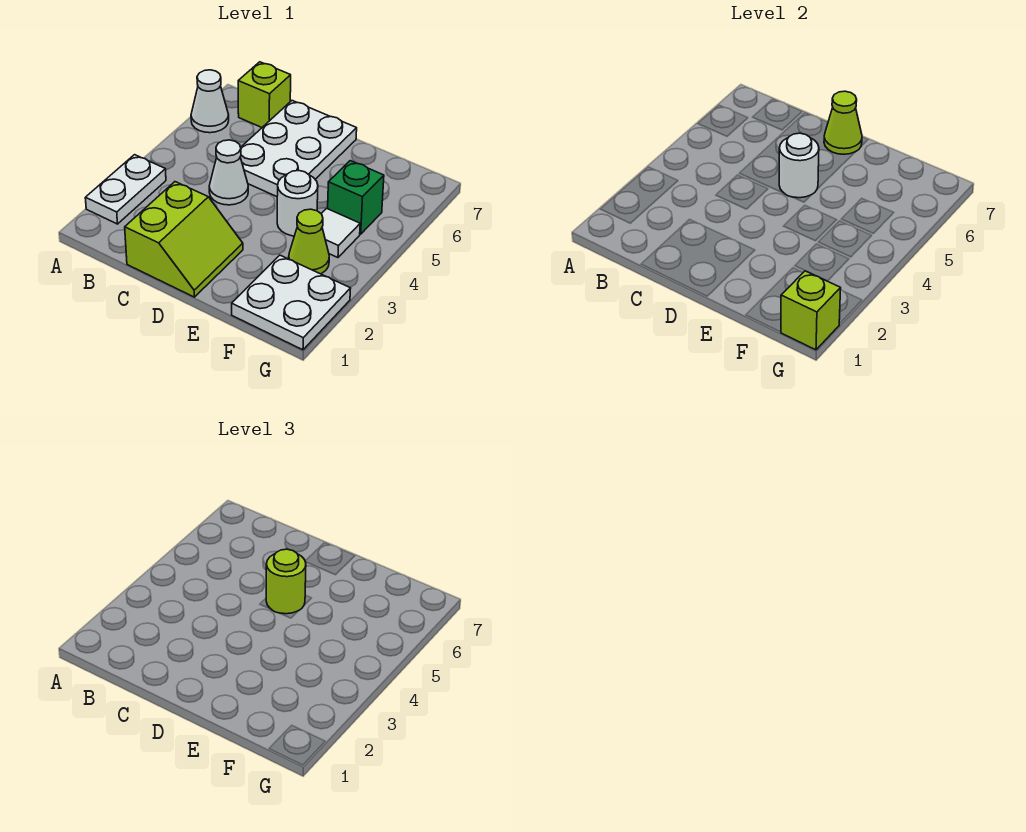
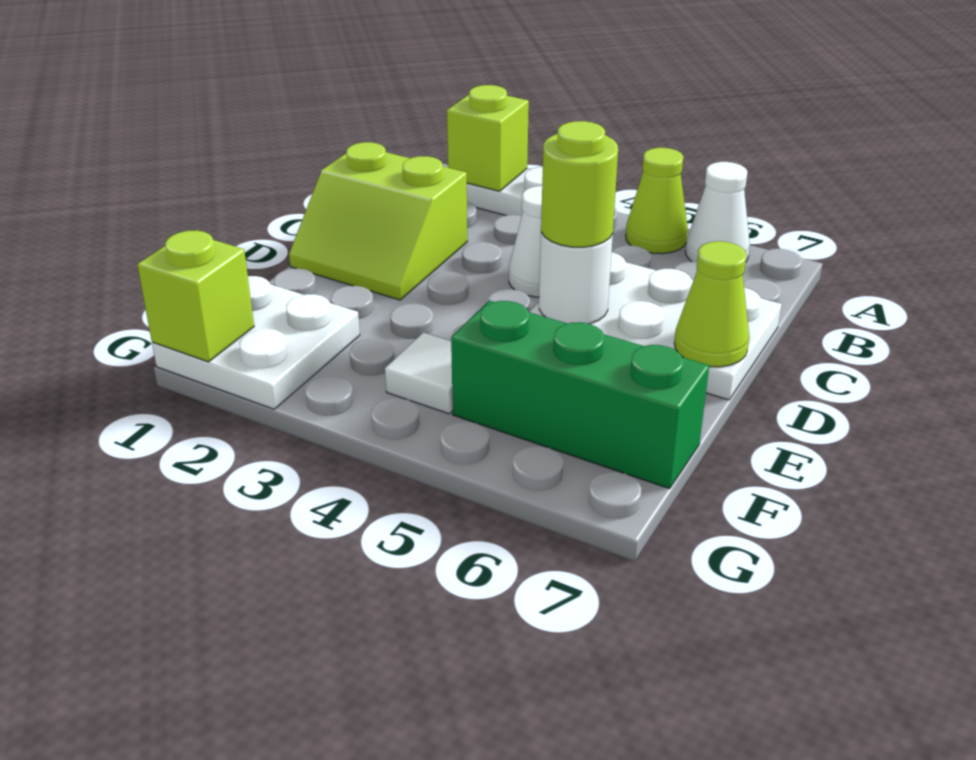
lime brick B7 level 1 -> lime brick A2 level 2
white round brick E4 level 1 -> none
lime cone F3 level 1 -> lime cone A5 level 1
green brick F5 level 1 -> green brick F5:F7 level 1

